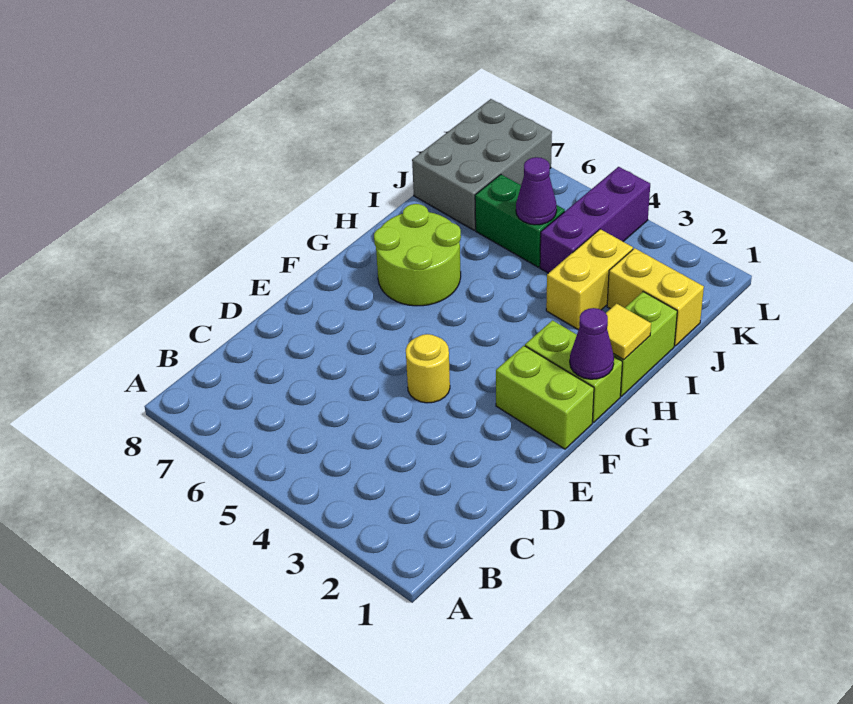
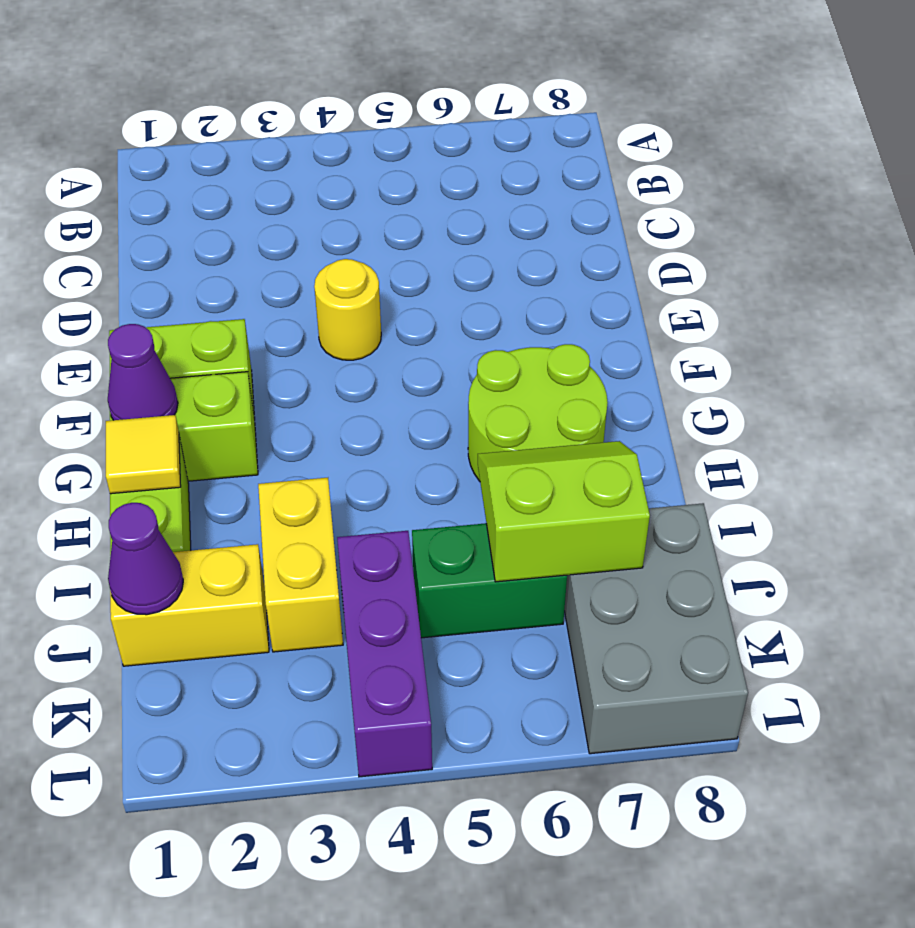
none -> lime slope I6:J7 level 2 top J
purple cone J5 level 2 -> purple cone J1 level 2

